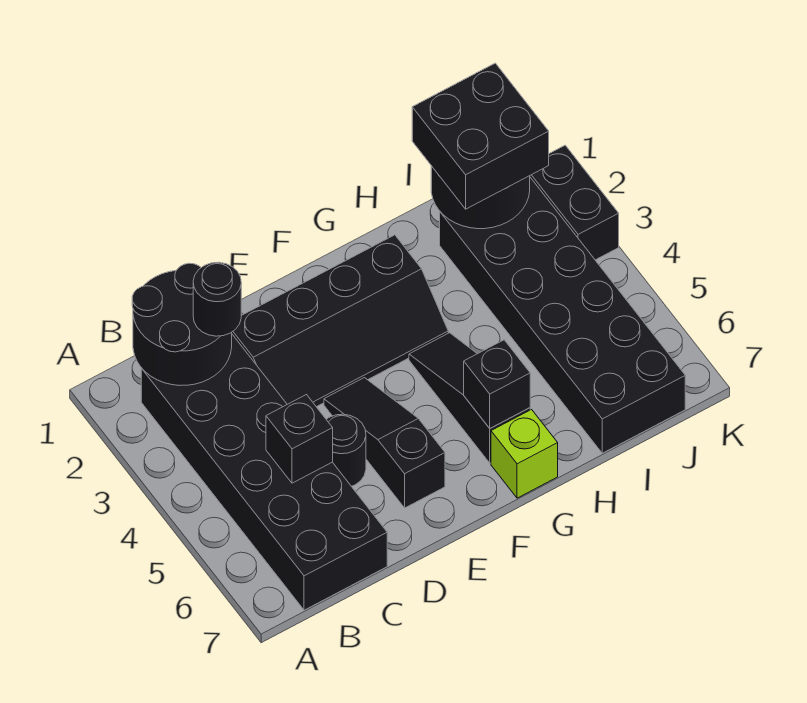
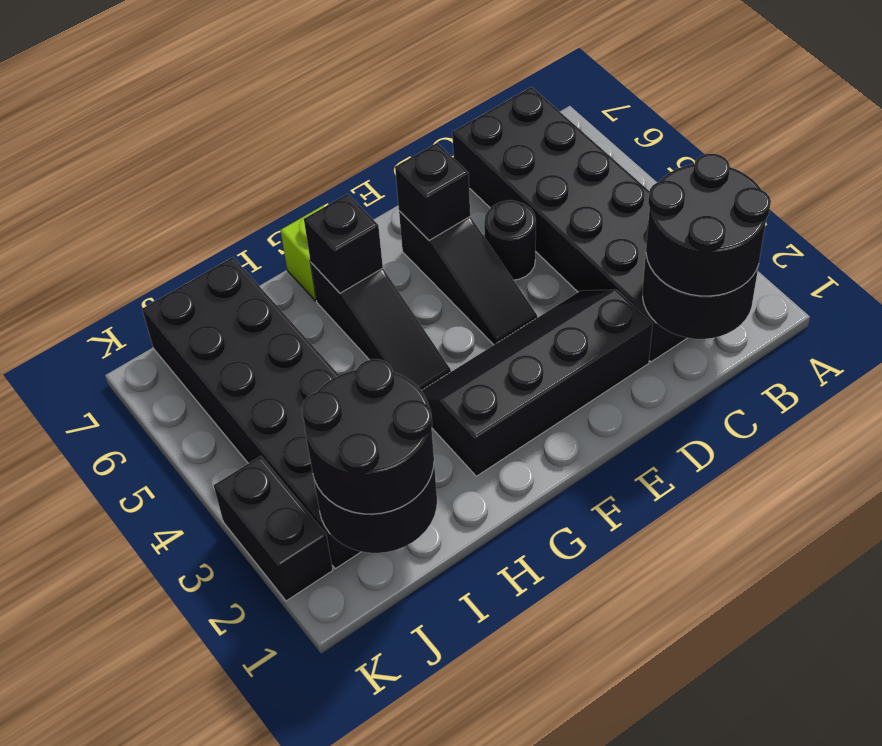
black round brick C2 level 3 -> black round brick B1:C2 level 3
black brick C5 level 2 -> black brick E6 level 2
black brick I1:J2 level 3 -> black round brick I1:J2 level 3

